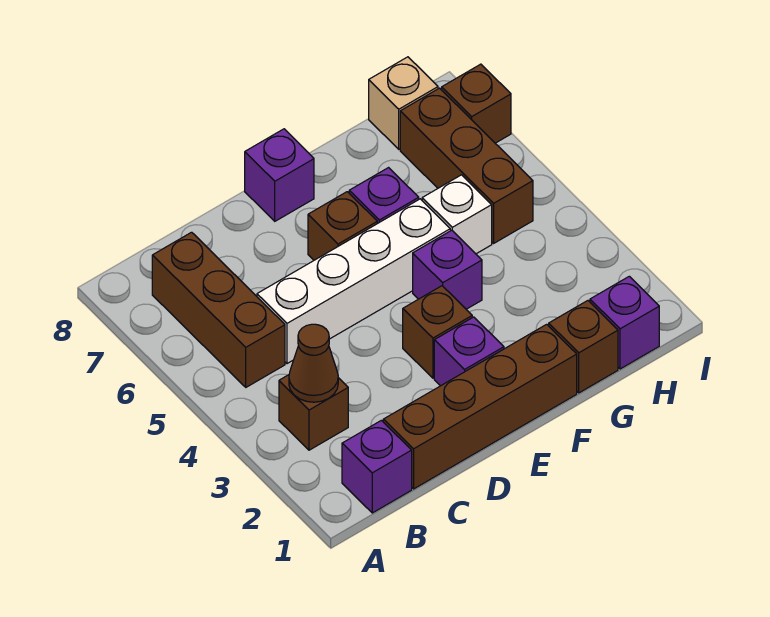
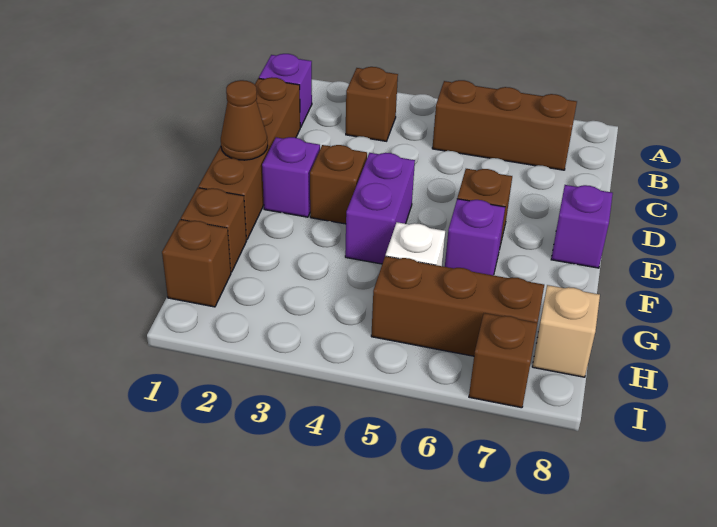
brown cone B3 level 2 -> brown cone E1 level 2
white brick C5:F5 level 1 -> none
purple brick F4 level 1 -> purple brick E4:F4 level 1
purple brick H1 level 1 -> brown brick H1 level 1

